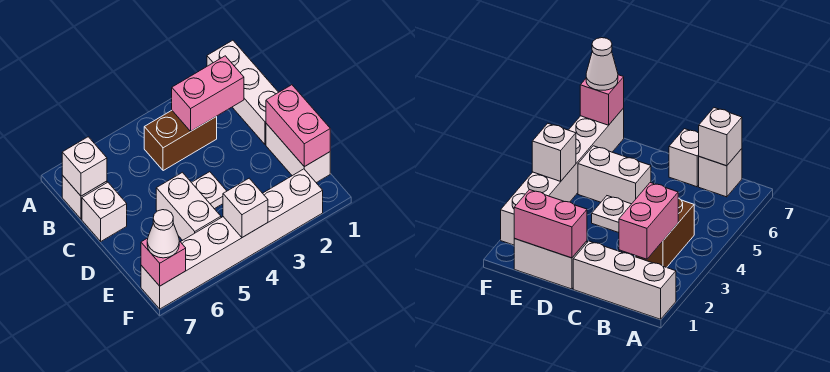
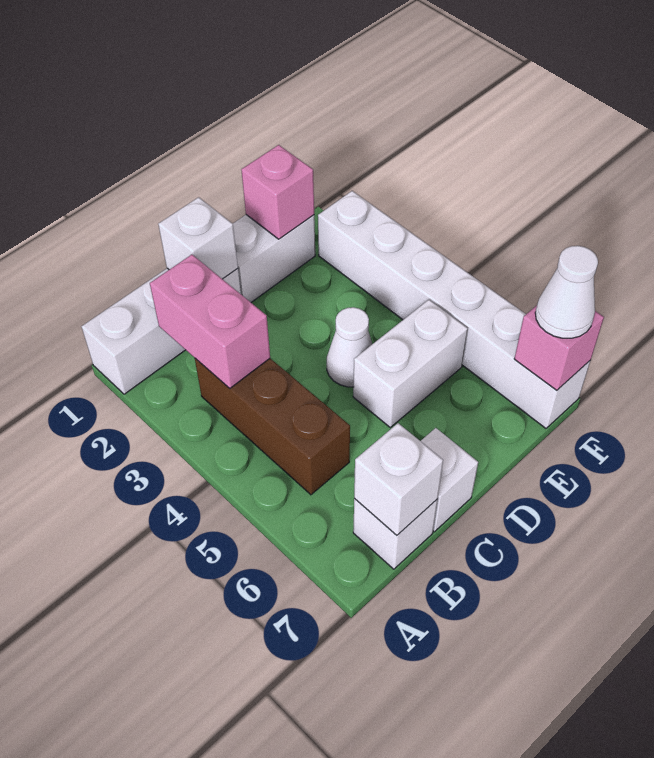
brown brick B3:B4 level 1 -> brown brick B3:B5 level 1
pink brick D1:E1 level 2 -> pink brick E1 level 2
white plate D4 level 1 -> white cone D4 level 1
white brick F4 level 2 -> white brick C1 level 2

